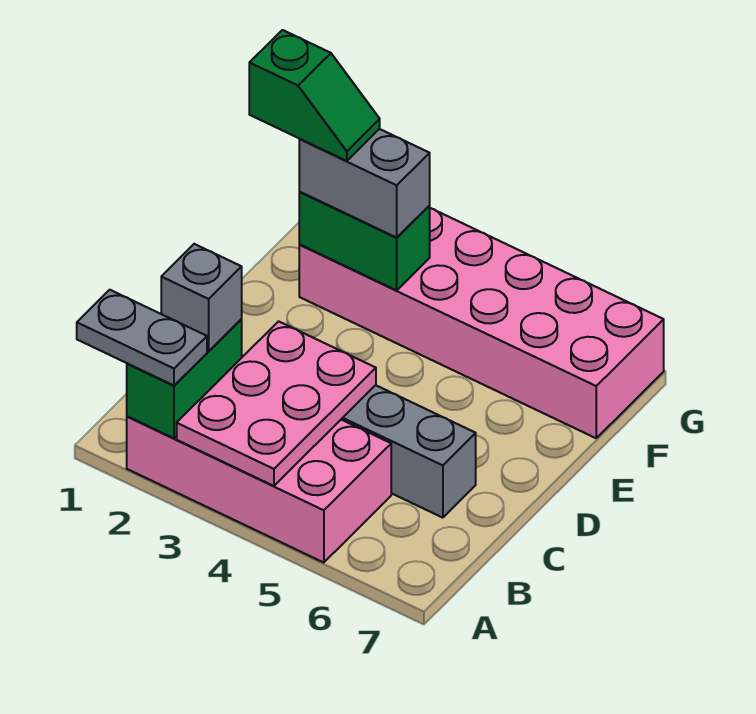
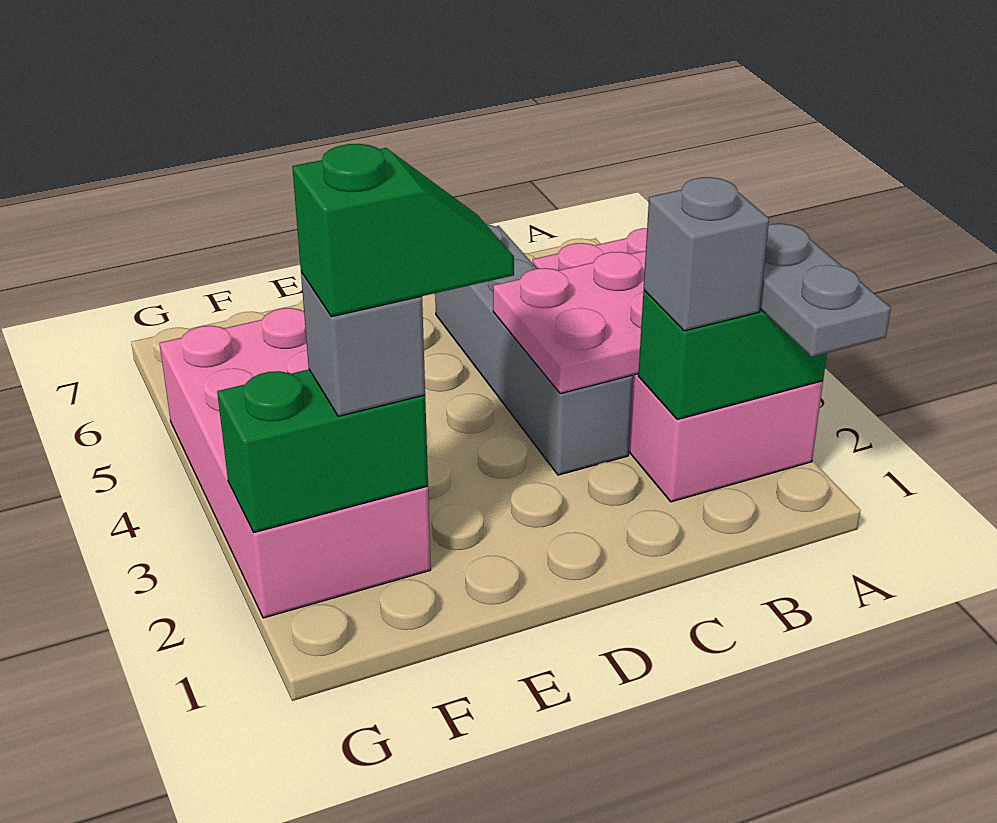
green slope F1:F2 level 4 top 1 -> green slope E2:F2 level 4 top F
pink brick F2:G7 level 1 -> pink brick F2:G5 level 1
green brick F2:F3 level 2 -> green brick F2:G2 level 2
grey brick F2:F3 level 3 -> grey brick F2 level 3

